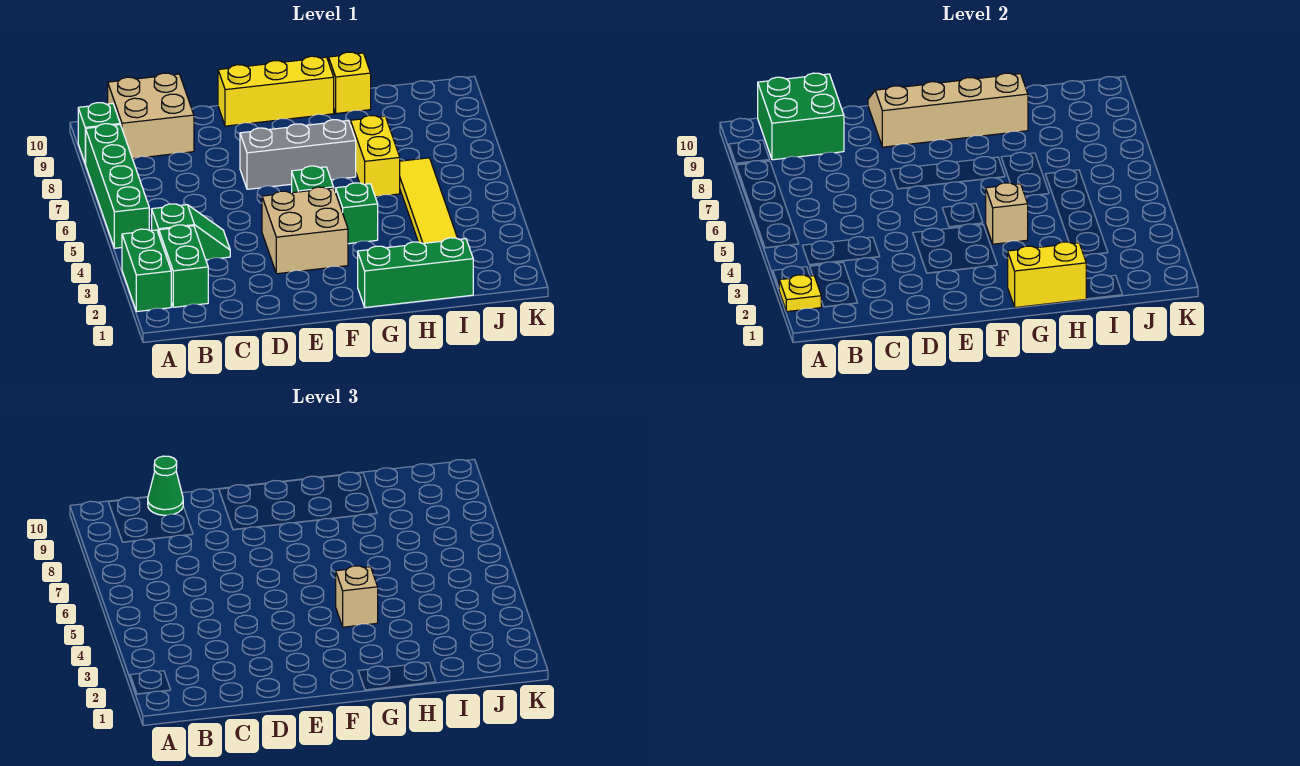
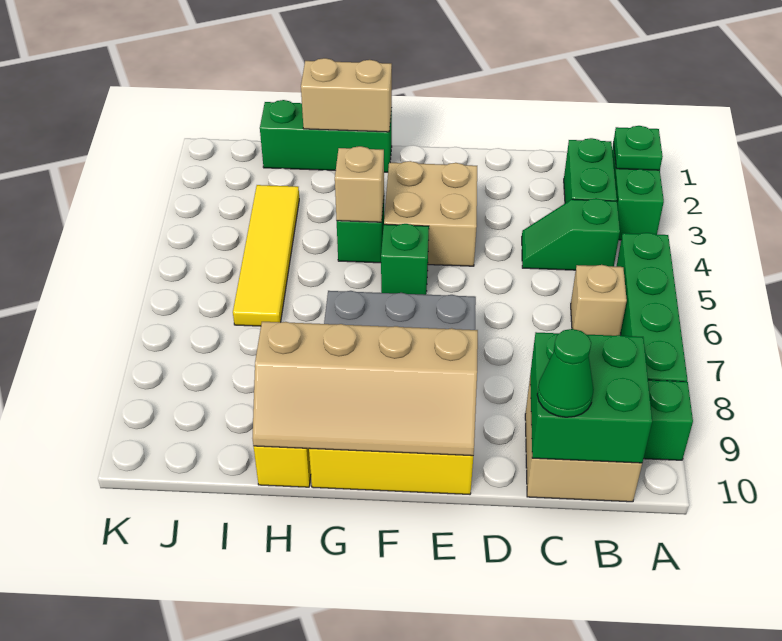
yellow plate A2 level 2 -> green plate A2 level 2
yellow brick G1:H1 level 2 -> tan brick G1:H1 level 2
tan brick G4 level 3 -> tan brick B6 level 1
yellow brick H6:H7 level 1 -> none

